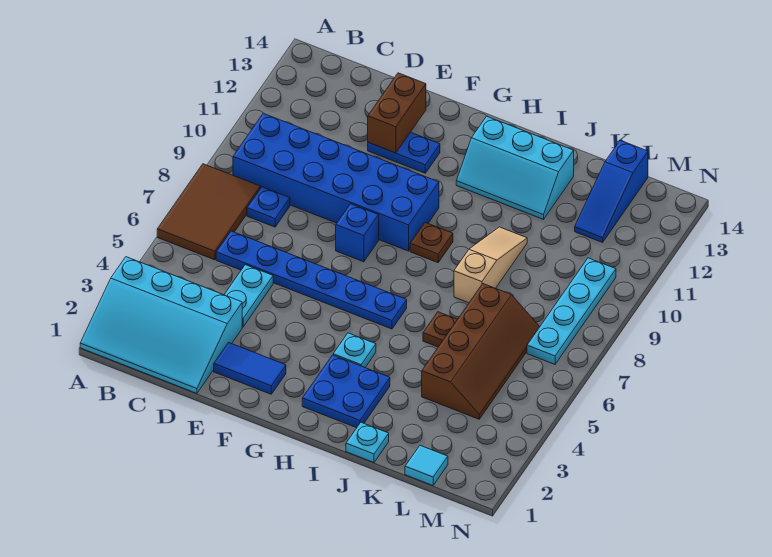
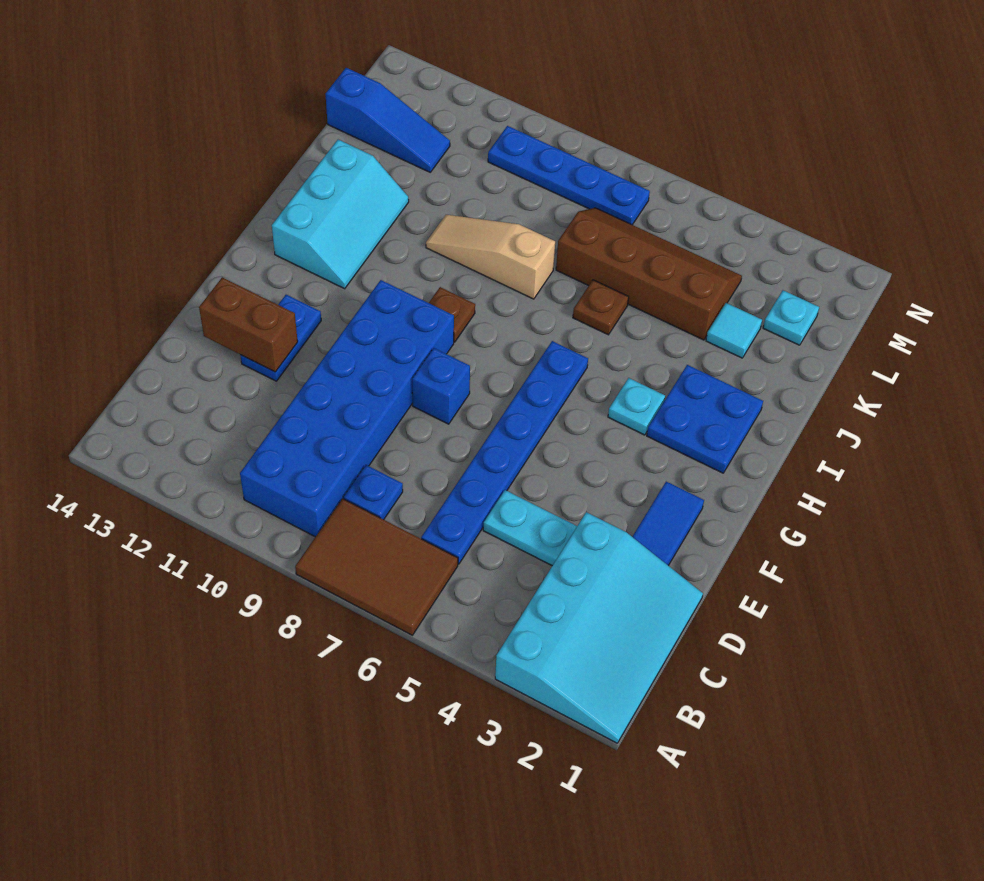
cyan plate J1 level 1 -> cyan plate L2 level 1
cyan tile L1 level 1 -> cyan tile K3 level 1
cyan plate M7:M10 level 1 -> blue plate M7:M10 level 1

